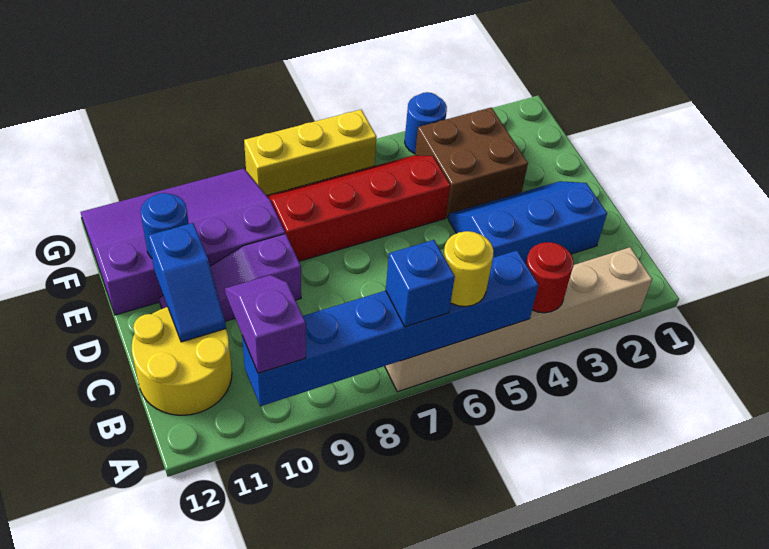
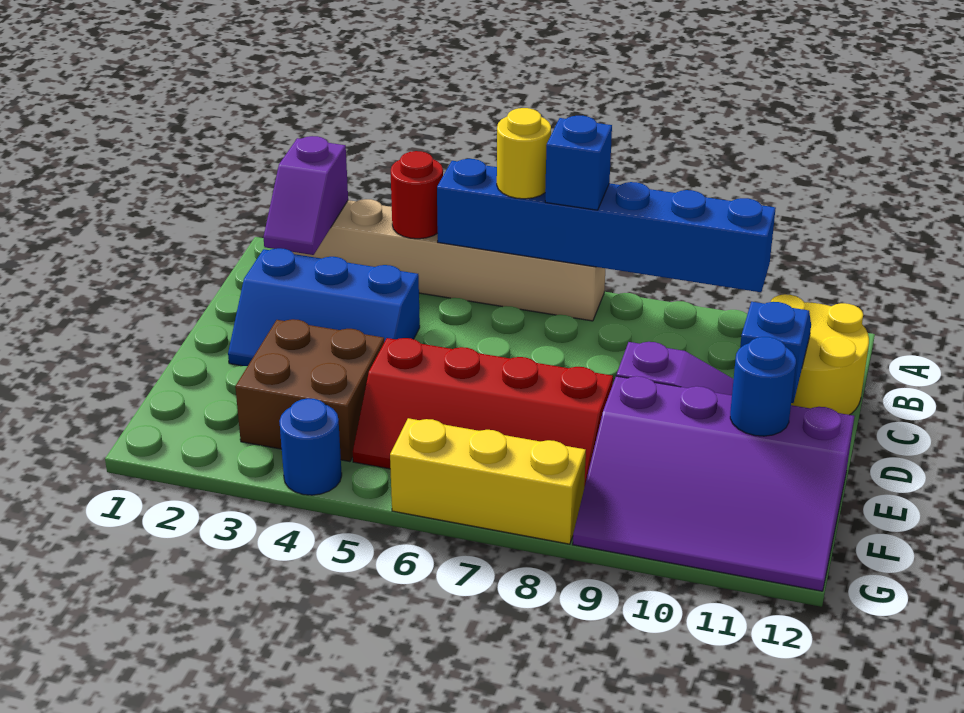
purple slope A10:B10 level 3 top A -> purple slope A2:B2 level 2 top A

